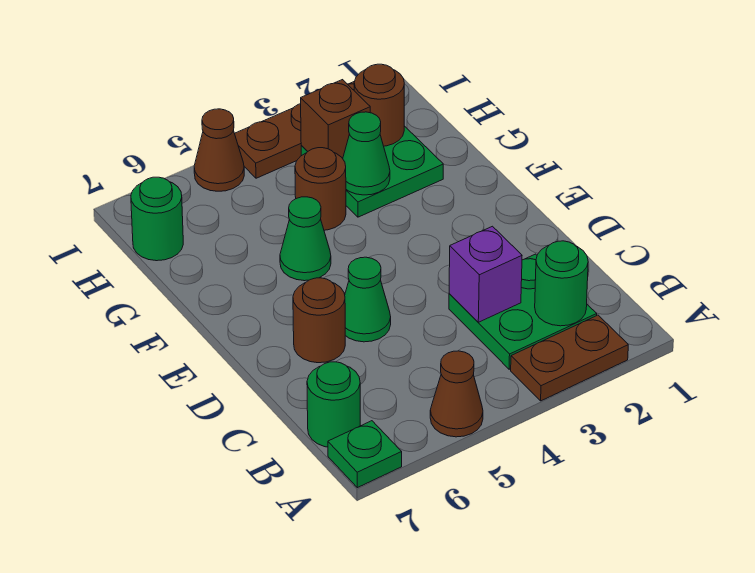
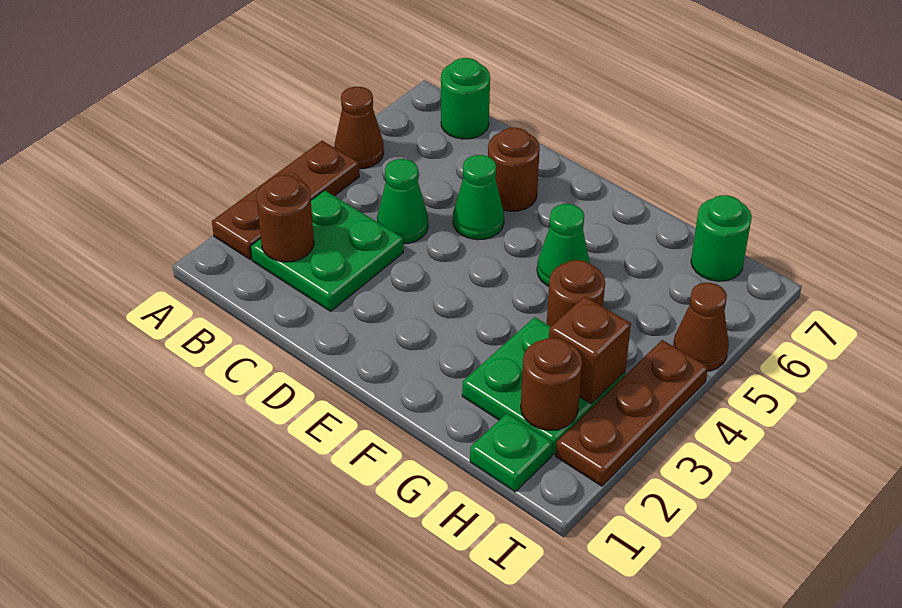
brown plate A2:A3 level 1 -> brown plate A2:A4 level 1
green plate A7 level 1 -> green plate H1 level 1
green round brick B2 level 2 -> brown round brick B2 level 2
purple brick C3 level 2 -> none
green cone G3 level 2 -> green cone C4 level 1

